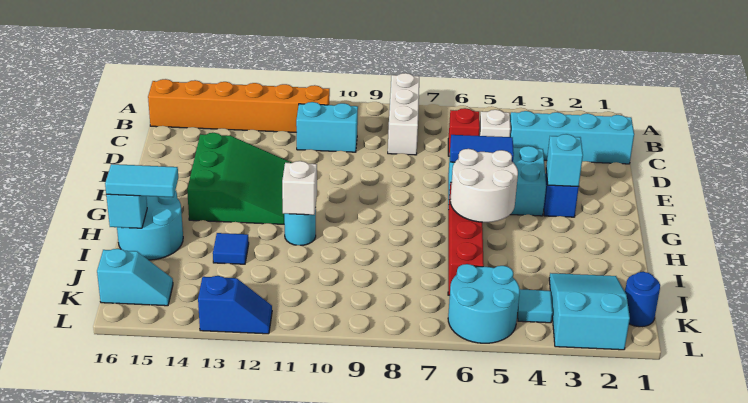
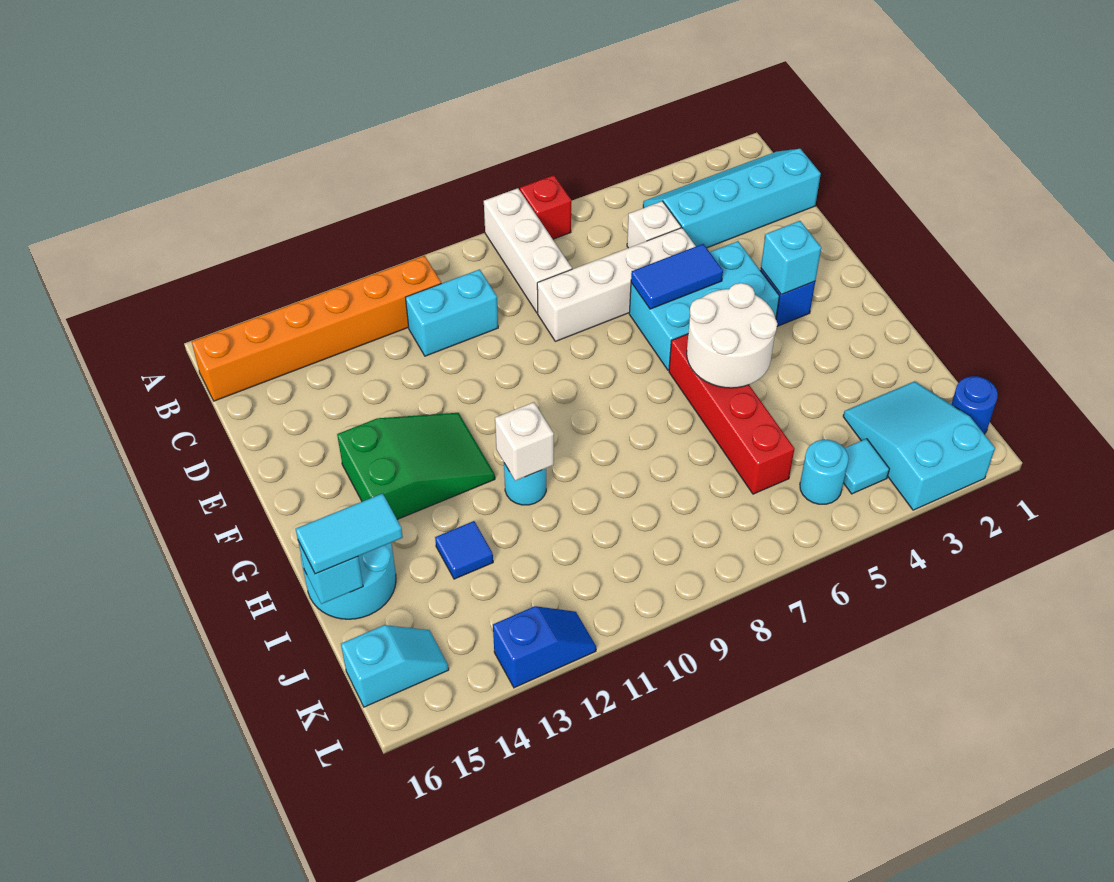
red brick C6 level 1 -> red brick A7 level 1
none -> white brick D5:D8 level 1
green slope E12:G14 level 1 top 14 -> green slope F12:G14 level 1 top 14
cyan round brick K5:L6 level 1 -> cyan round brick K5 level 1

